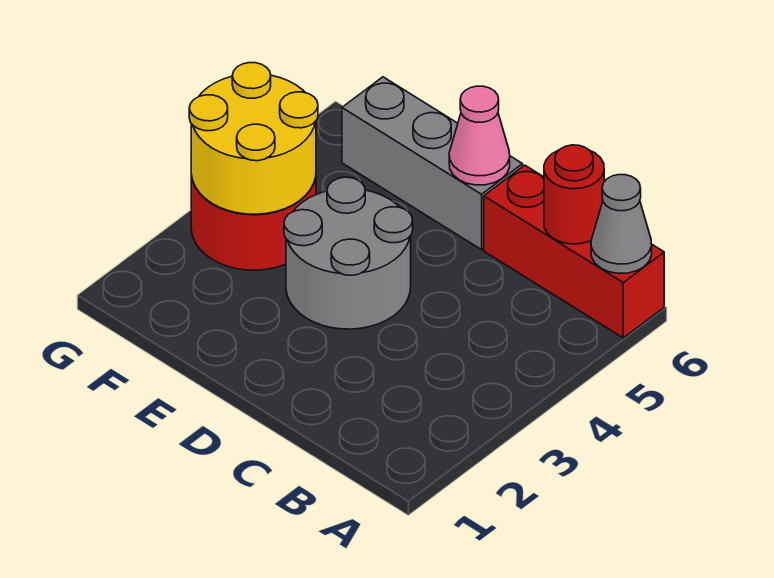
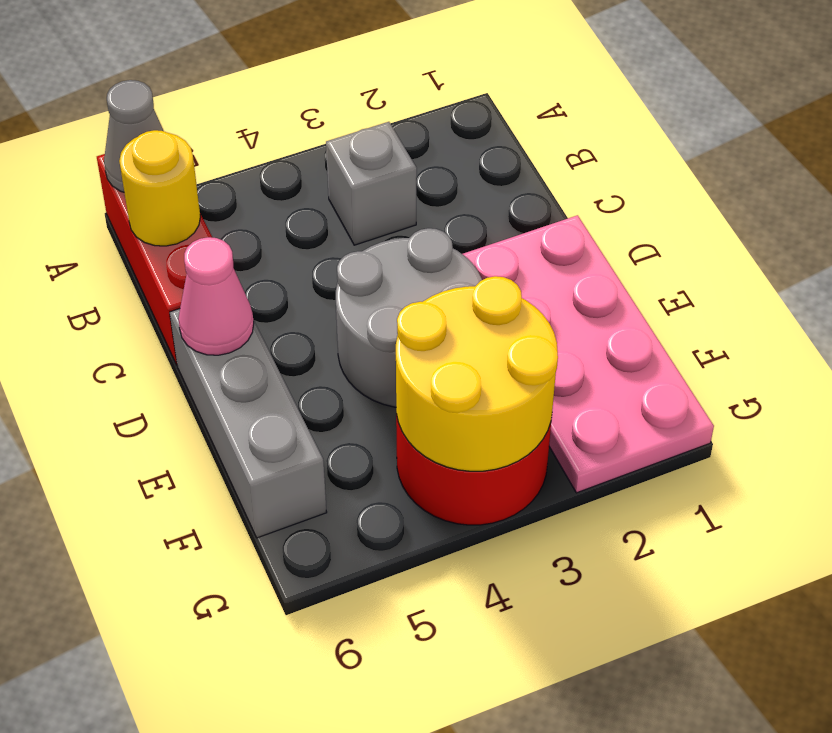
none -> grey brick B3 level 1
red round brick B6 level 2 -> yellow round brick B6 level 2
none -> pink plate D1:G2 level 1

